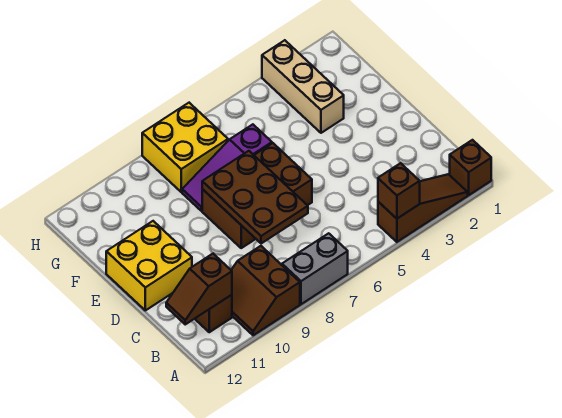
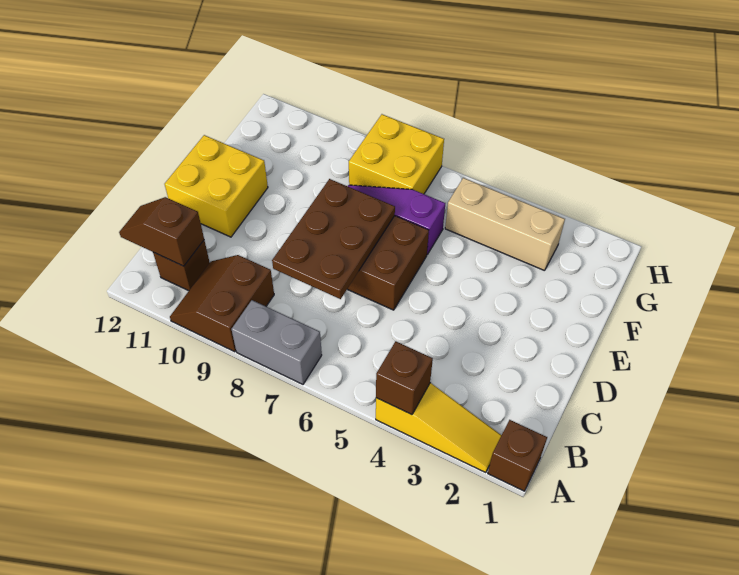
brown slope A2:A4 level 1 top 4 -> yellow slope A2:A4 level 1 top 4
tan brick F3:H3 level 1 -> tan brick G3:G5 level 1

